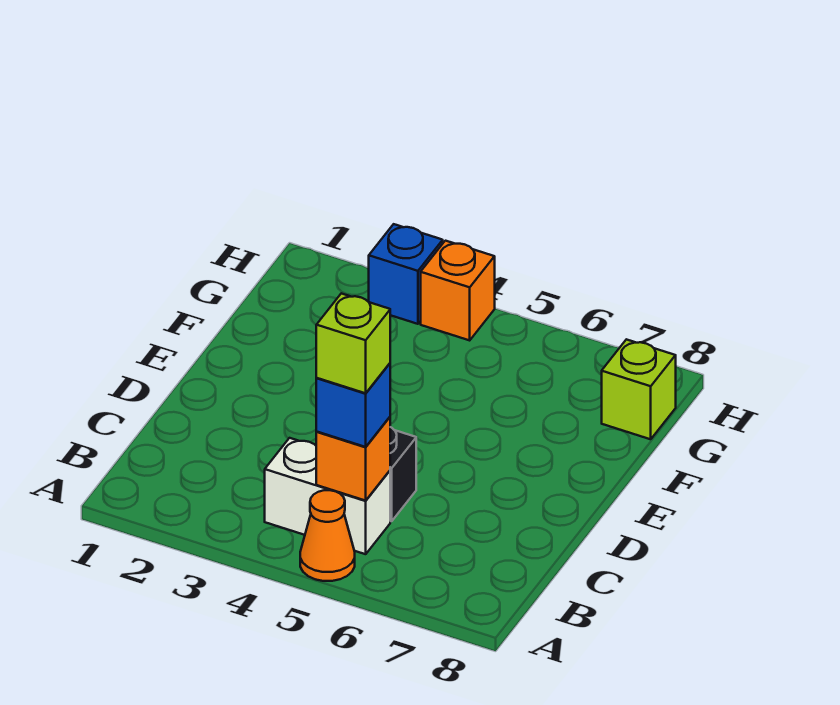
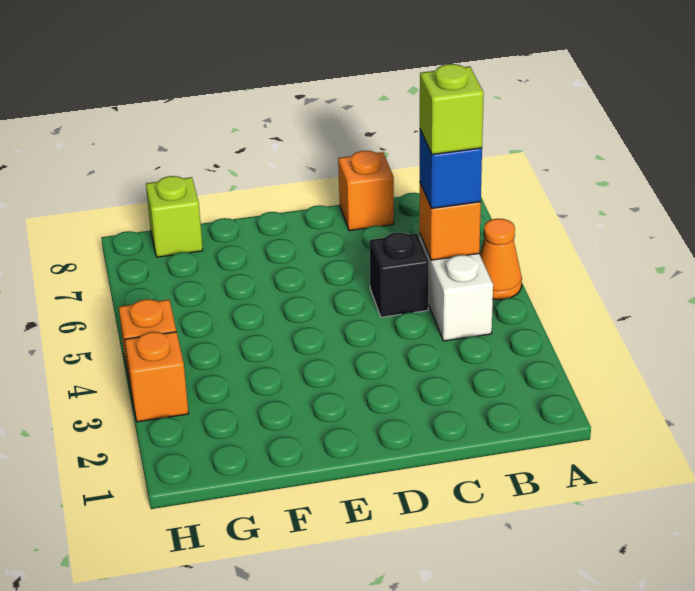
none -> orange brick C8 level 1
blue brick H3 level 1 -> orange brick H3 level 1

